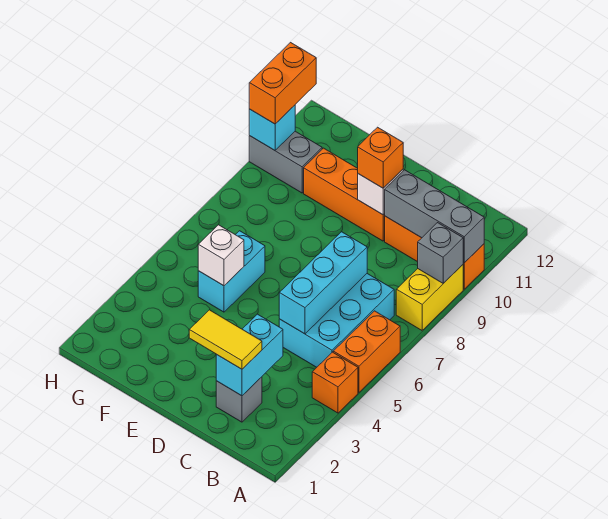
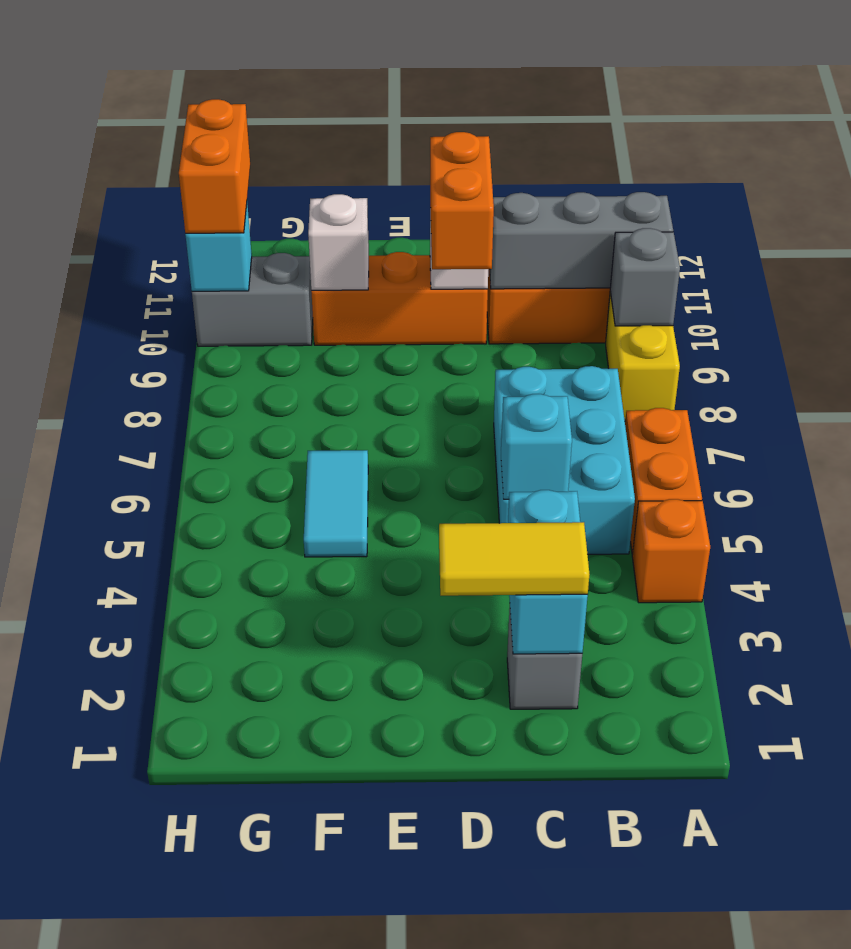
cyan brick C5:C7 level 2 -> cyan brick C5 level 2
orange brick D10 level 3 -> orange brick D9:D10 level 3
cyan brick F5:F6 level 1 -> cyan tile F5:F6 level 1
white brick F5 level 2 -> white brick F10 level 2

